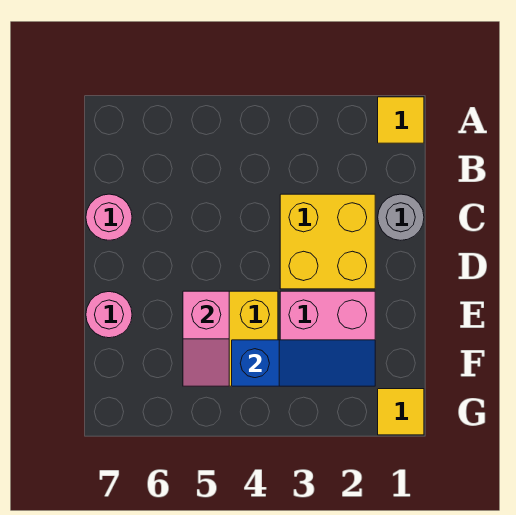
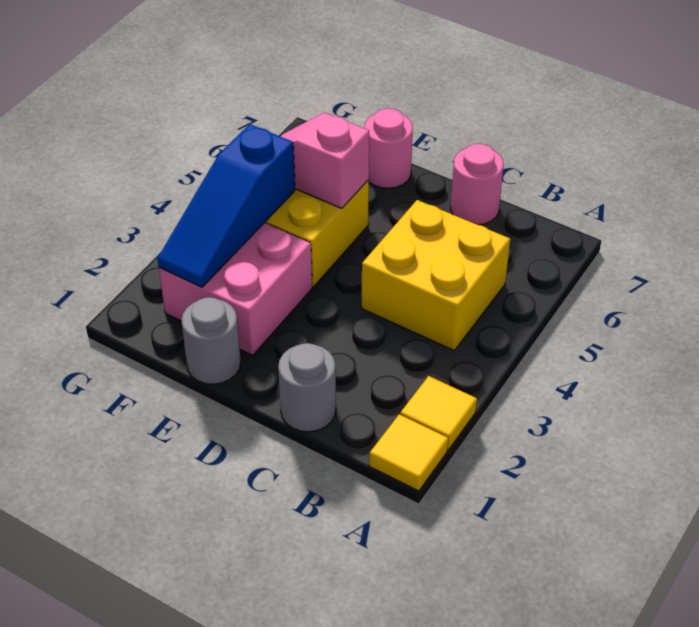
yellow brick C2:D3 level 1 -> yellow brick B4:C5 level 1
none -> grey round brick E1 level 1
yellow tile G1 level 1 -> yellow tile A2 level 1

